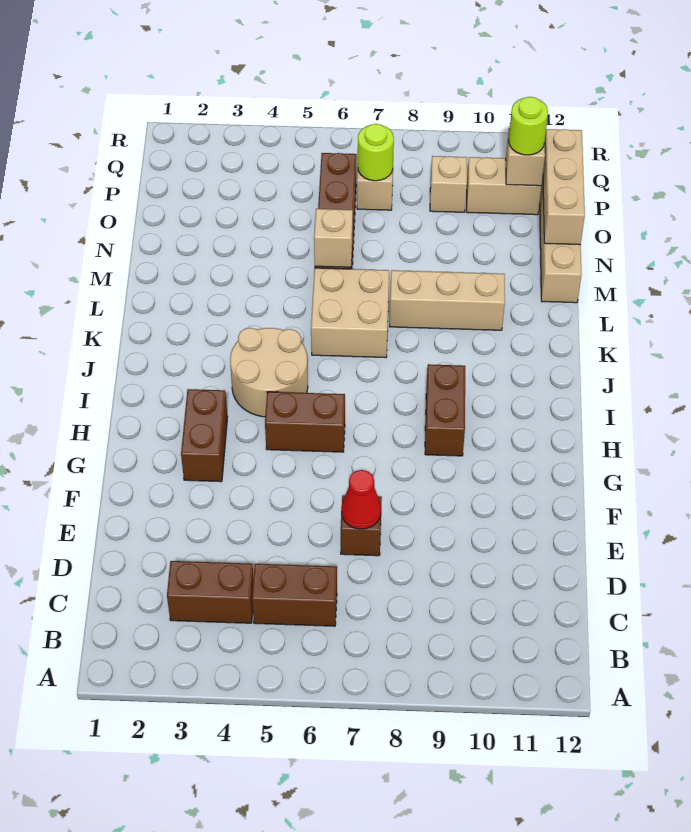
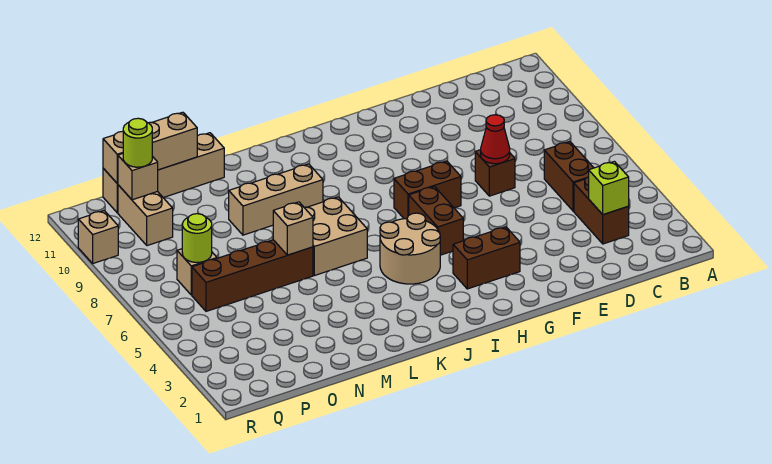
none -> lime brick C3 level 2
brown brick H9:I9 level 1 -> brown brick G7:H7 level 1
tan brick L8:L10 level 1 -> tan brick K9:M9 level 1
tan brick P9 level 1 -> tan brick R10 level 1

